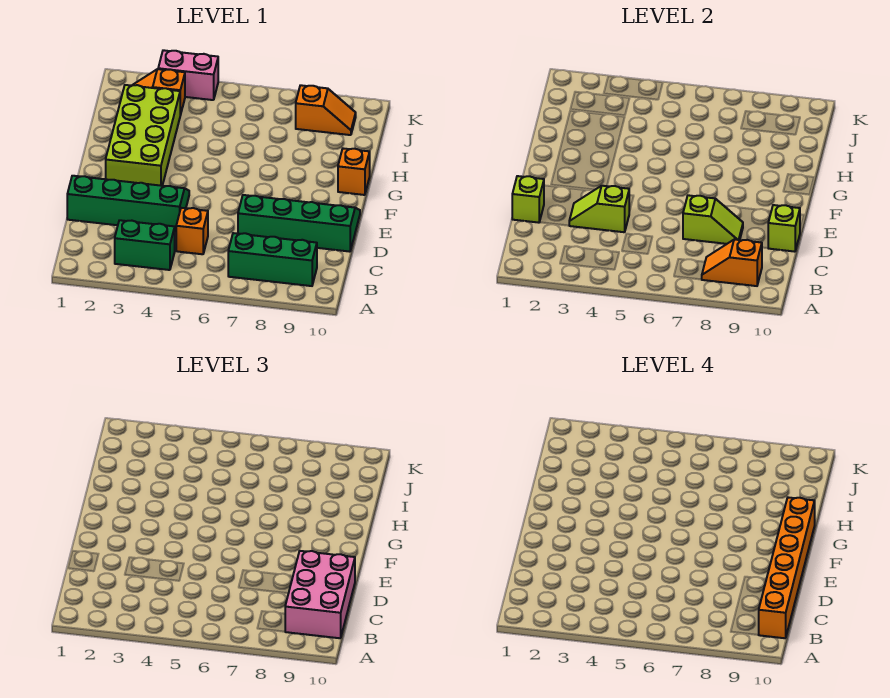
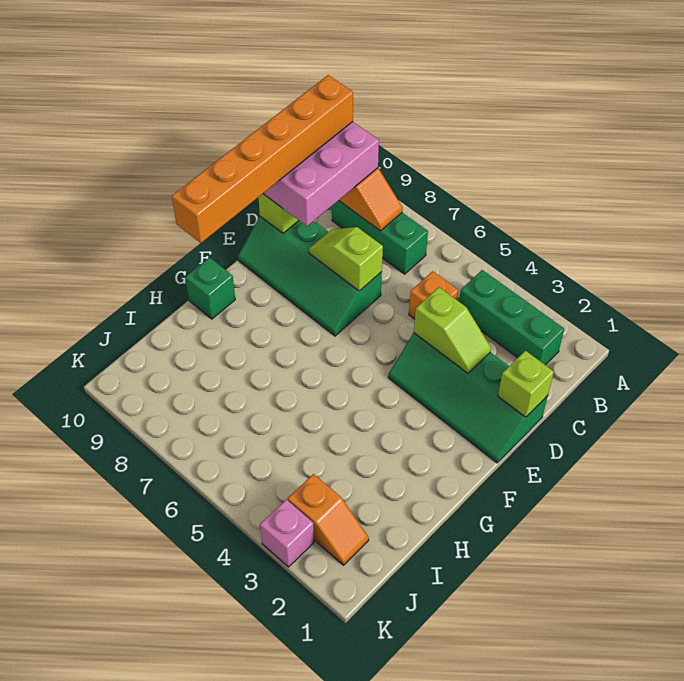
green brick B3:B4 level 1 -> green brick B2:B4 level 1
lime brick F2:I3 level 1 -> none
orange brick G10 level 1 -> green brick G10 level 1
orange slope J8:J9 level 1 top 8 -> none
pink brick K3:K4 level 1 -> pink brick K3 level 1

